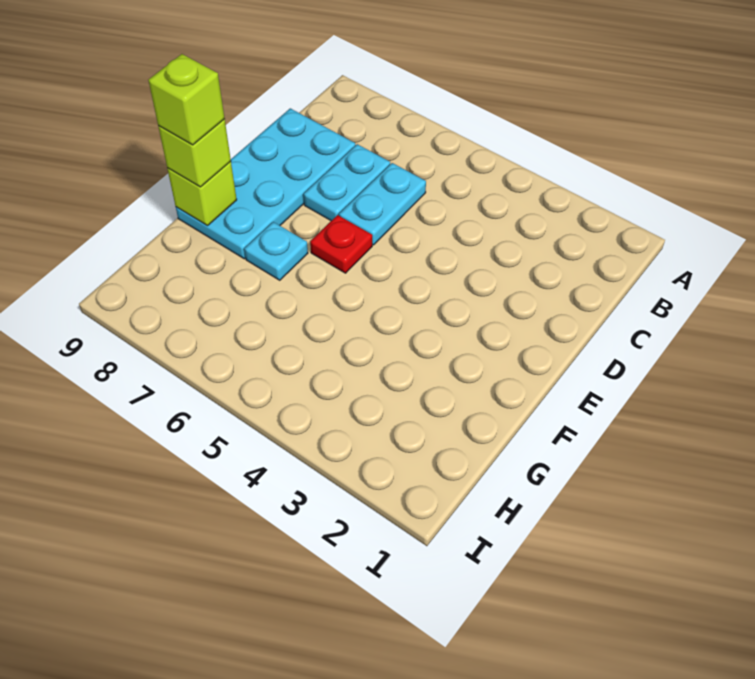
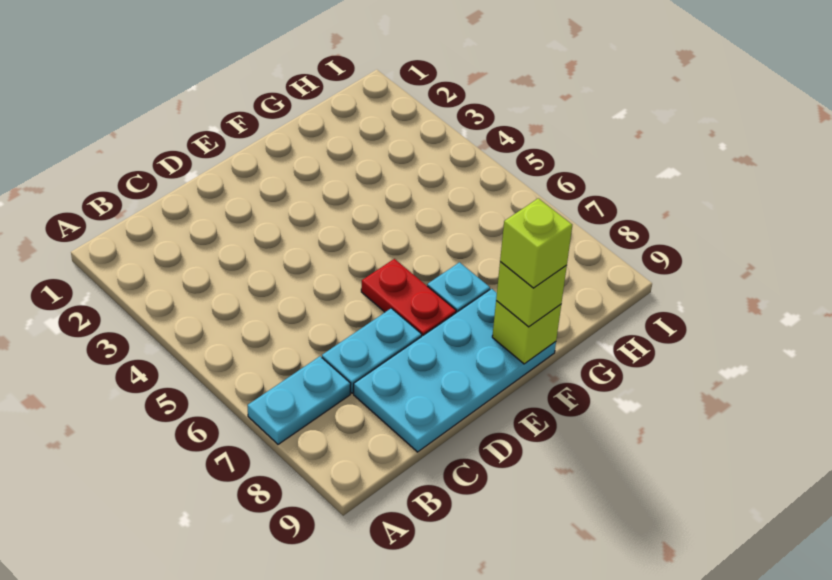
cyan plate C6:D6 level 1 -> cyan plate A7:B7 level 1
red plate E6 level 1 -> red plate E6:E7 level 1

